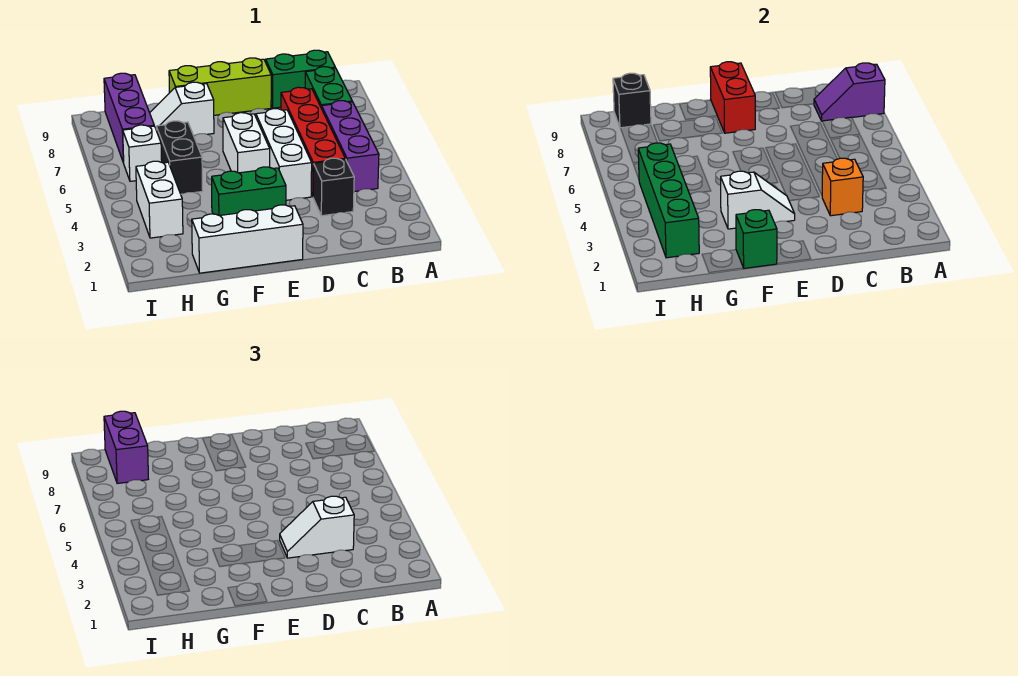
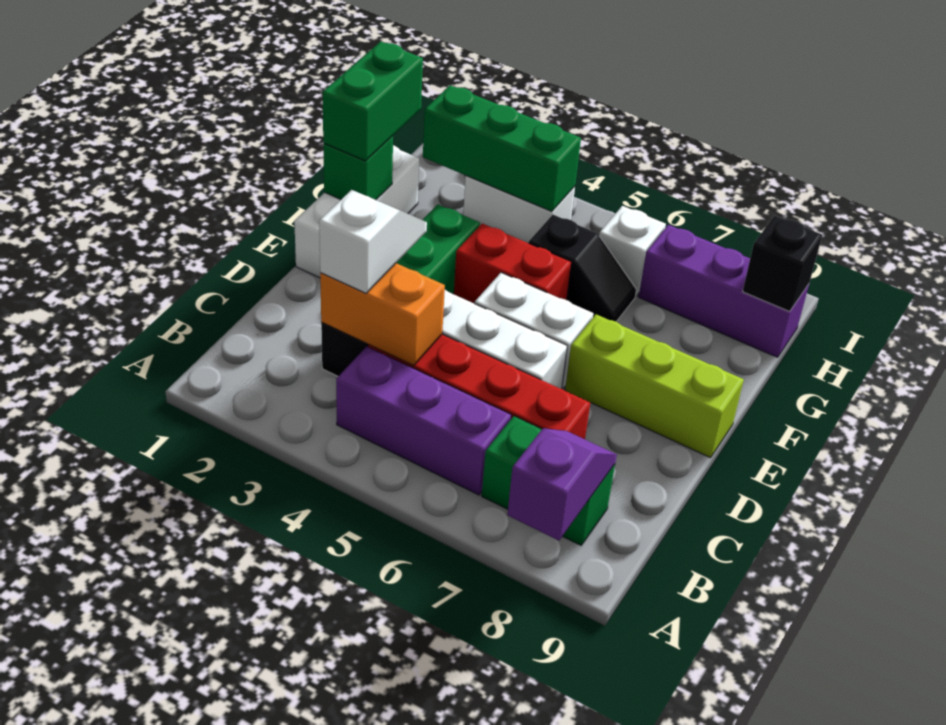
green brick B9:C9 level 1 -> green brick F1:G1 level 3
orange brick C3 level 2 -> orange brick C3:C4 level 2
lime brick D9:F9 level 1 -> lime brick E7:E9 level 1
white slope E3:F3 level 2 top F -> none
red brick E8:E9 level 2 -> red brick F4:F5 level 1
white slope F8:G8 level 1 top F -> none
black brick G5:G6 level 1 -> black slope G5:G6 level 1 top 5
green brick H2:H5 level 2 -> green brick H2:H4 level 2
purple brick H8:H9 level 3 -> none

